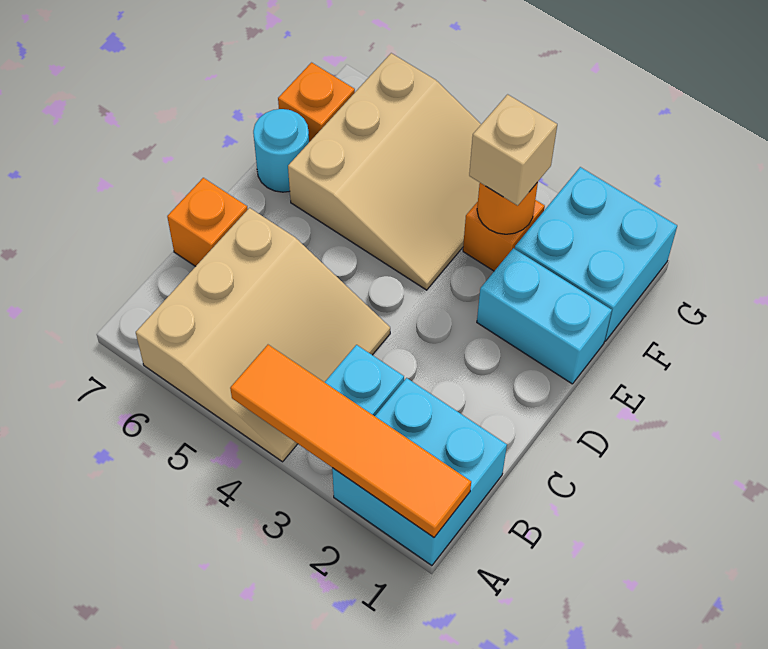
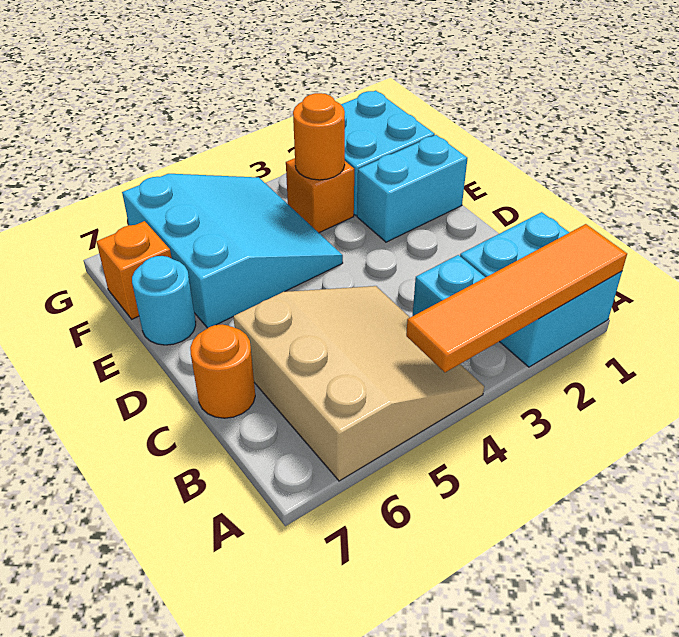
orange brick C7 level 1 -> orange round brick C7 level 1
tan slope E4:G6 level 1 top 6 -> cyan slope E4:G6 level 1 top 6
tan brick F3 level 3 -> none

